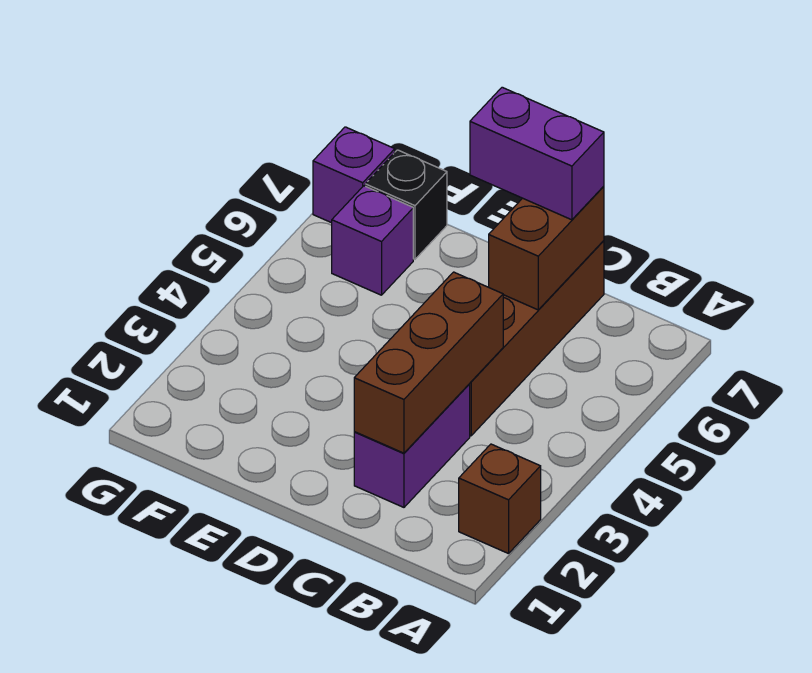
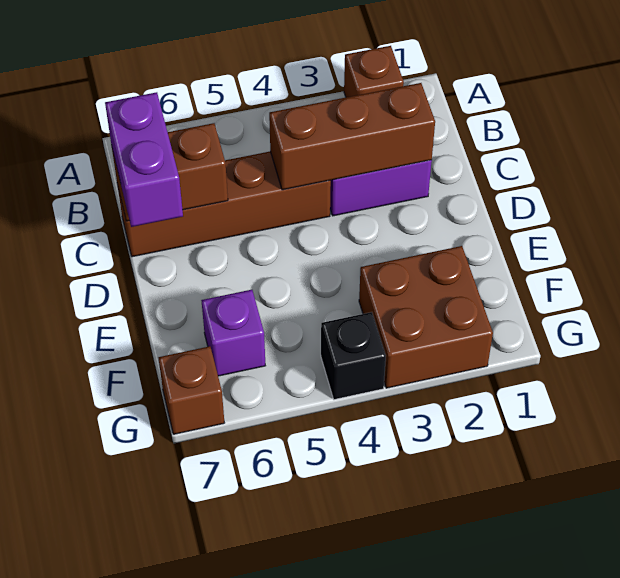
none -> brown brick F2:G3 level 1
black brick F7 level 1 -> black brick G4 level 1
purple brick G7 level 1 -> brown brick G7 level 1

